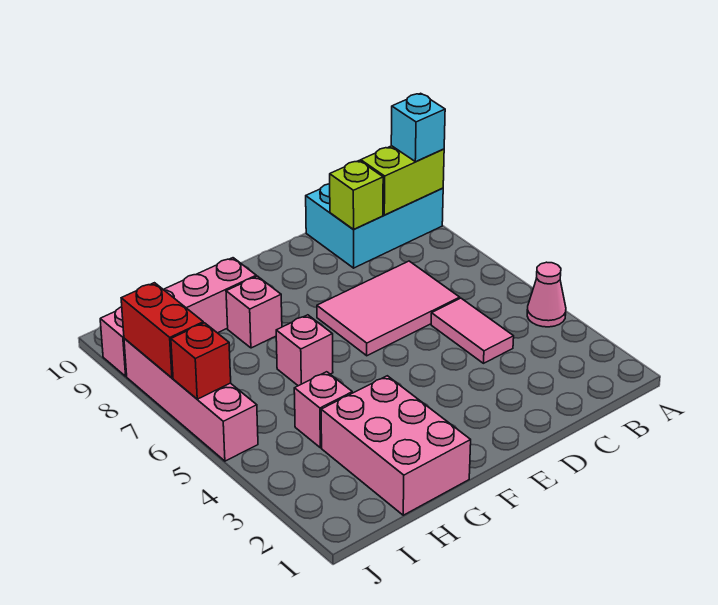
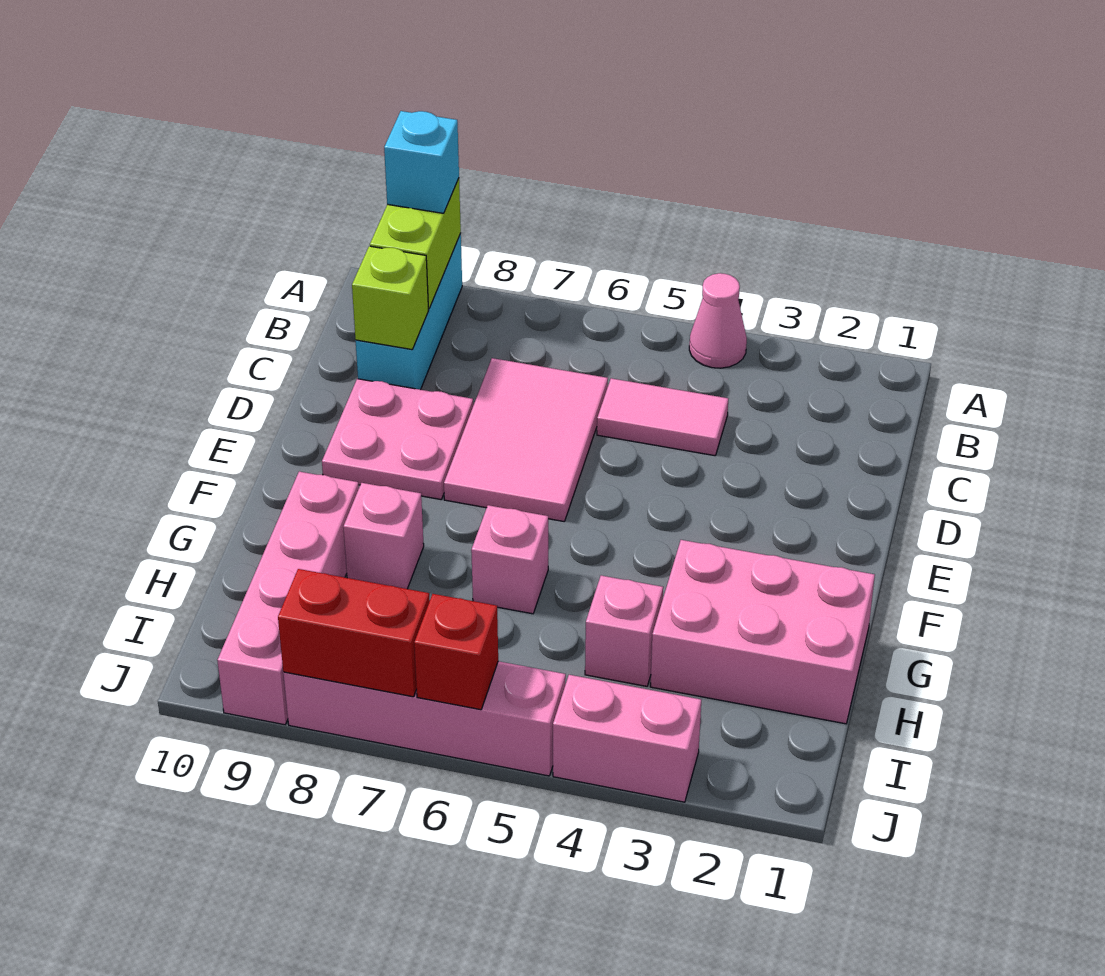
cyan brick A9:C10 level 1 -> cyan brick A9:C9 level 1
none -> pink plate D8:E9 level 1
none -> pink brick J3:J4 level 1

